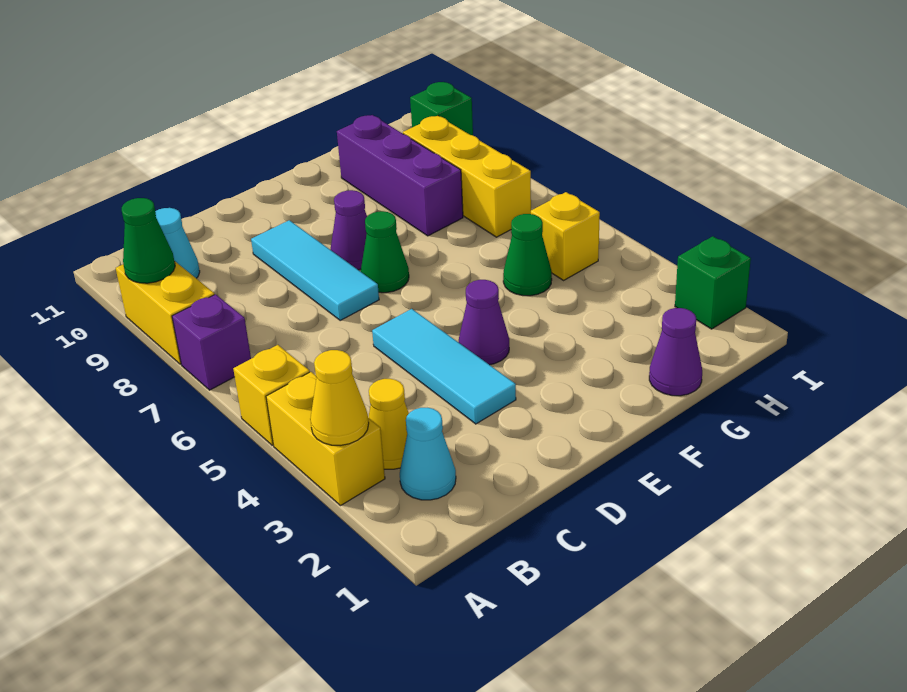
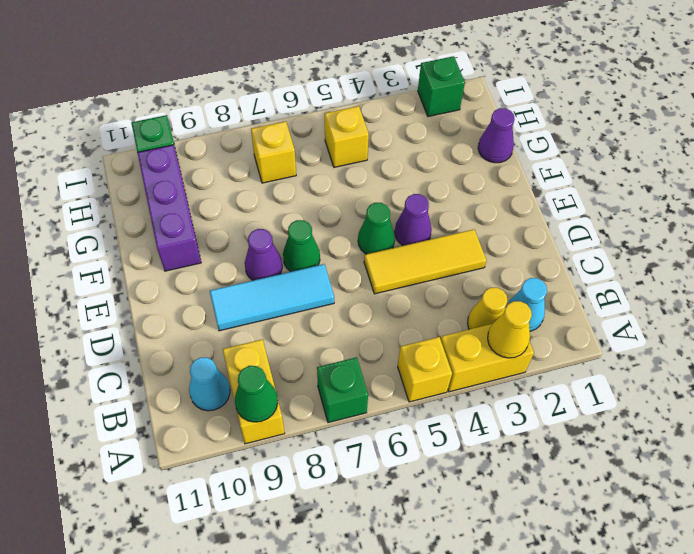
purple brick A7 level 1 -> green brick A7 level 1
yellow brick A8:A9 level 1 -> yellow brick A9:B9 level 1
cyan tile D3:D5 level 1 -> yellow tile D3:D5 level 1
green cone G5 level 1 -> green cone E5 level 1
purple brick G8:G10 level 1 -> purple brick F10:H10 level 1
yellow brick H7:H9 level 1 -> yellow brick H7 level 1

